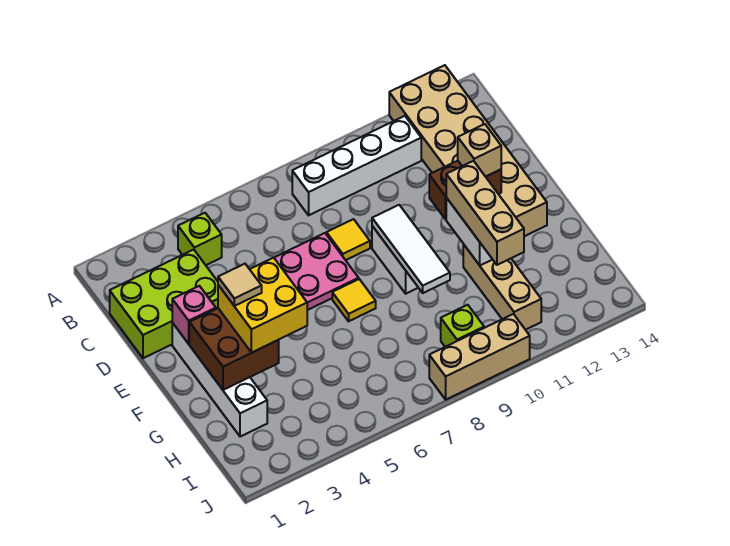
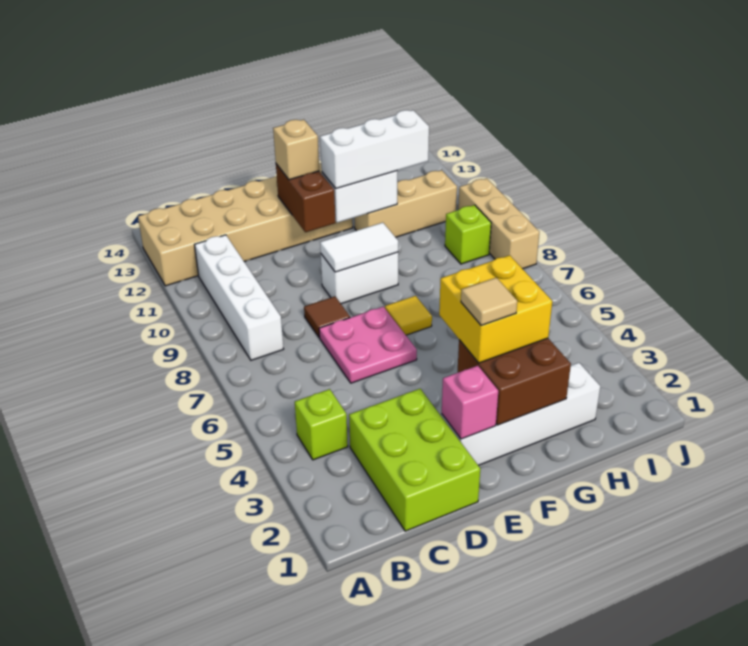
yellow tile D8 level 1 -> brown tile D8 level 1
white tile E9:G9 level 2 -> white tile E9:F9 level 2
tan brick F11:H11 level 3 -> white brick F11:H11 level 3

